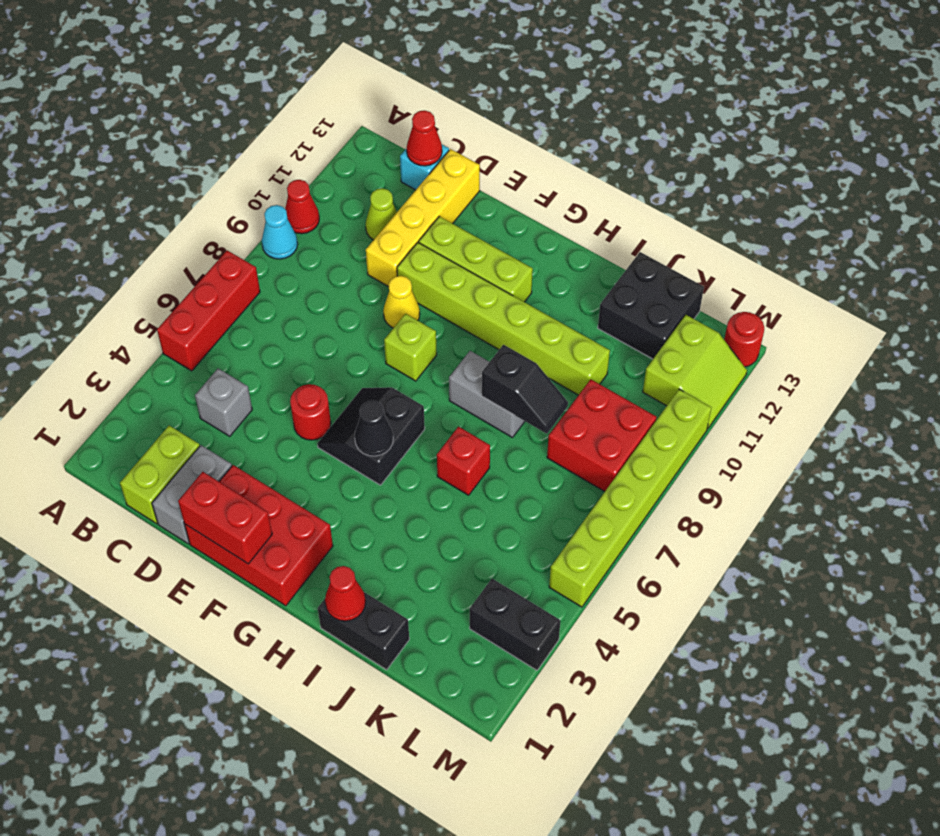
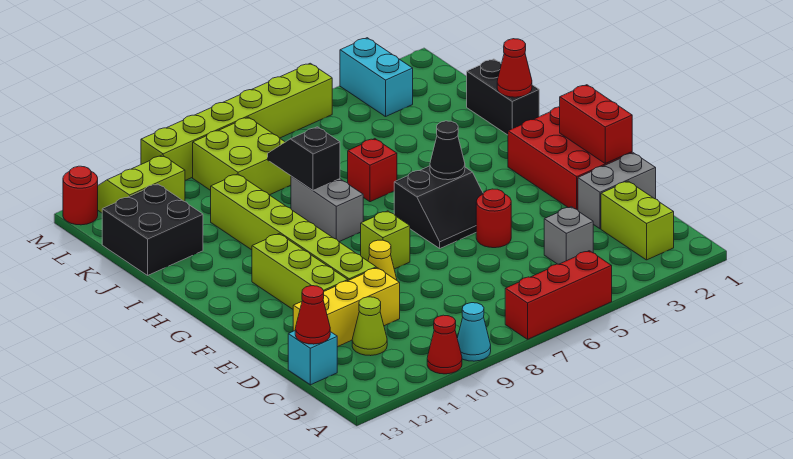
lime brick C1:C2 level 1 -> lime brick B2:C2 level 1
yellow brick D10:D13 level 1 -> yellow brick D10:D12 level 1
red brick K8:L9 level 1 -> lime brick K8:L9 level 1
black brick L3:M3 level 1 -> cyan brick L3:M3 level 1

